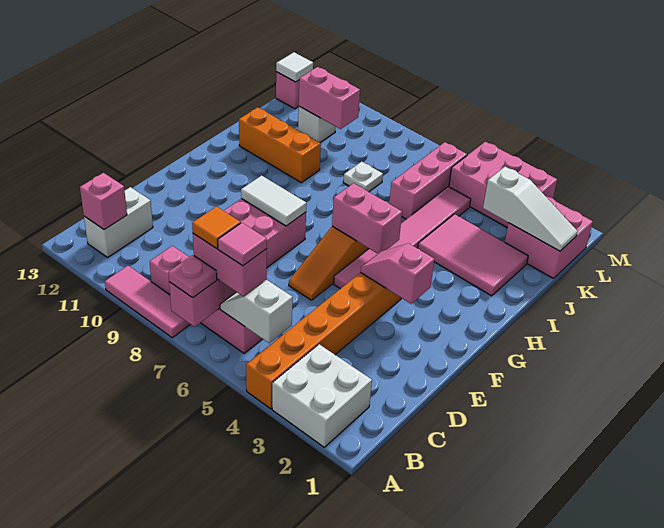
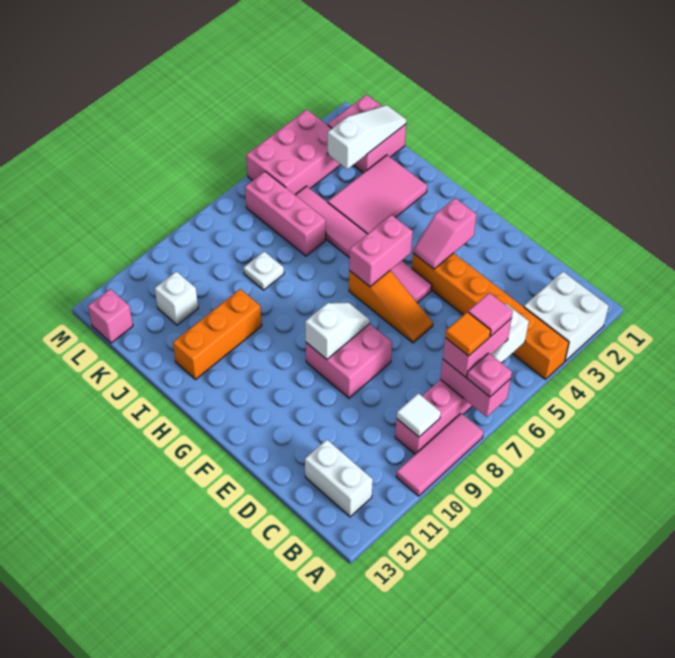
pink brick B12 level 2 -> none
white tile F8:F9 level 2 -> white slope F8:F9 level 2 top 9
pink brick K10:K11 level 2 -> none
white tile L13 level 2 -> white tile B9 level 2

